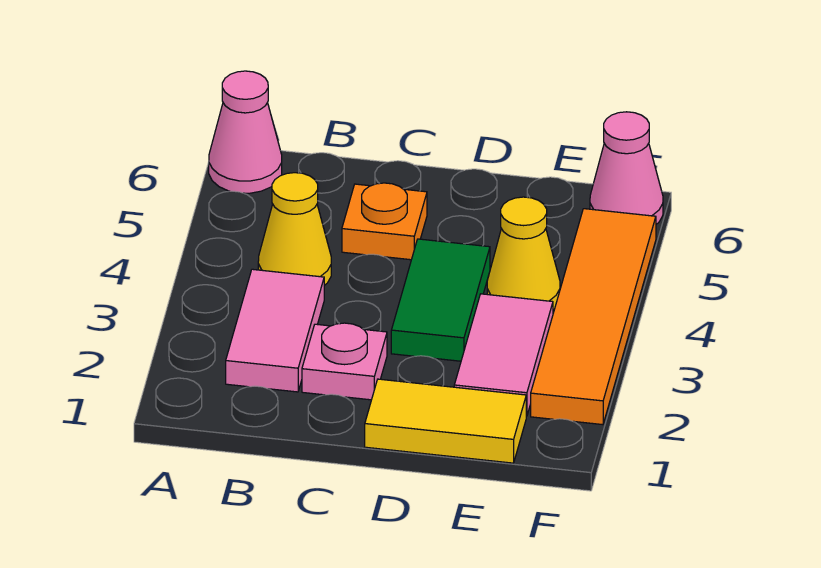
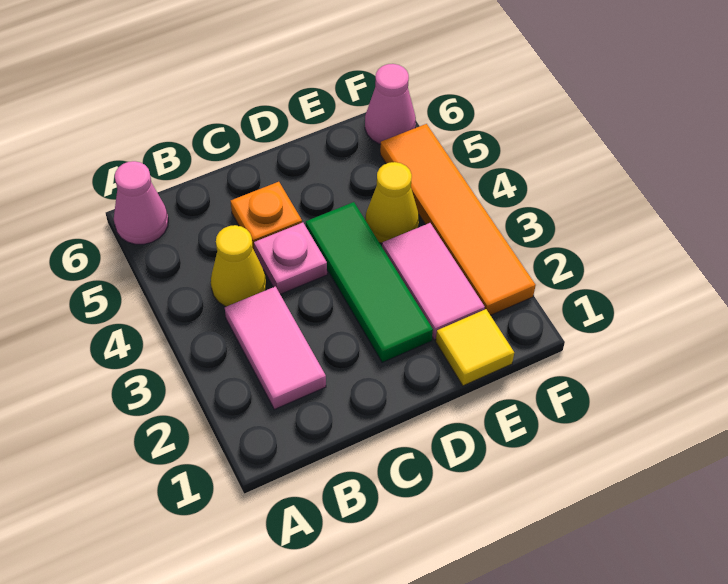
pink plate C2 level 1 -> pink plate C4 level 1
yellow tile D1:E1 level 1 -> yellow tile E1 level 1
green tile D3:D4 level 1 -> green tile D2:D4 level 1

